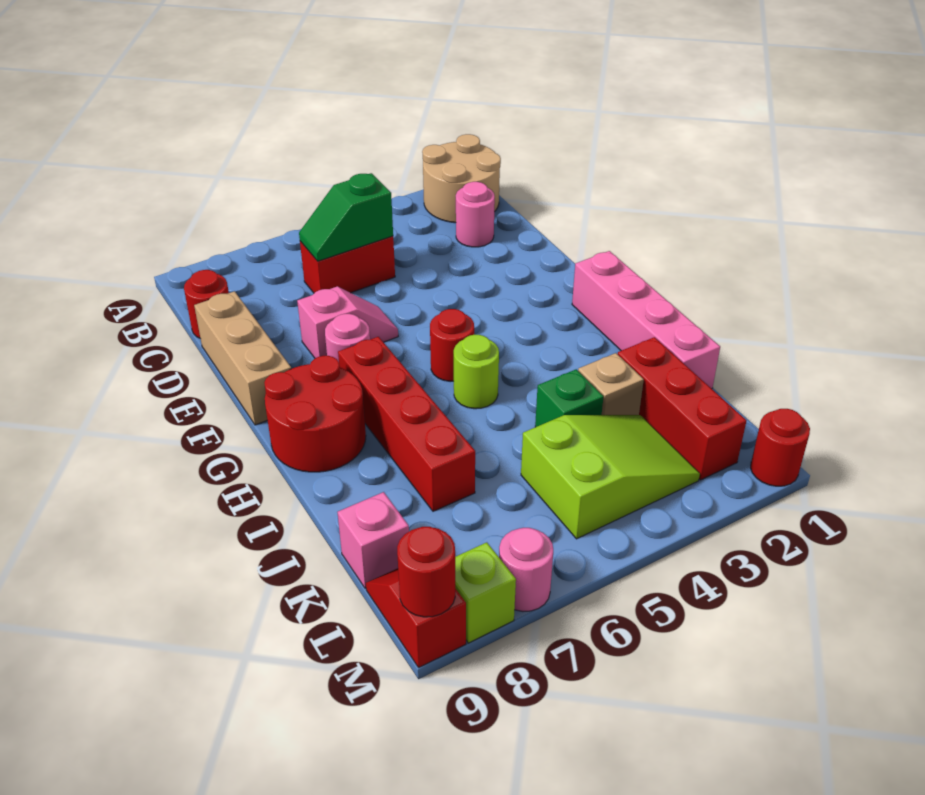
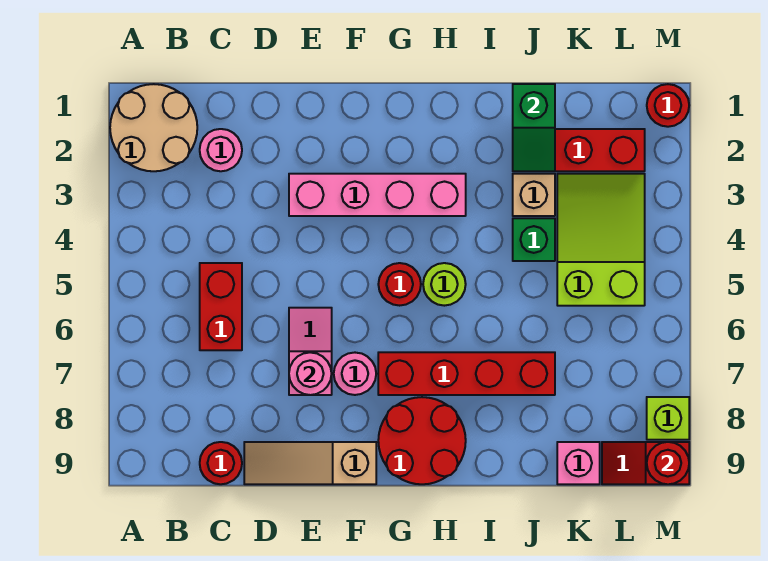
green slope C5:C6 level 2 top 5 -> green slope J1:J2 level 2 top 1
tan brick D9:F9 level 1 -> tan slope D9:F9 level 1 top F
pink brick G1:J1 level 1 -> pink brick E3:H3 level 1
pink round brick M7 level 1 -> pink round brick E7 level 2

